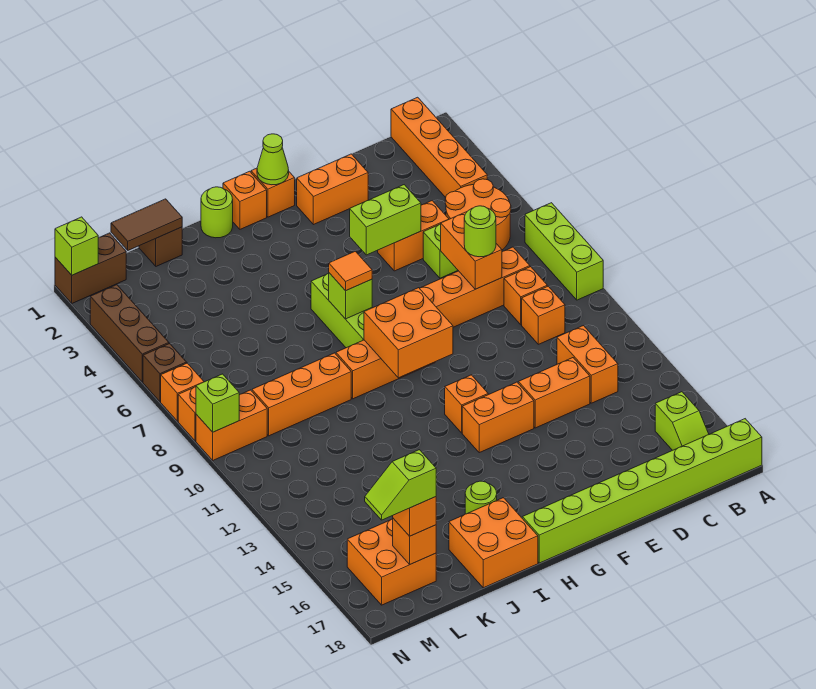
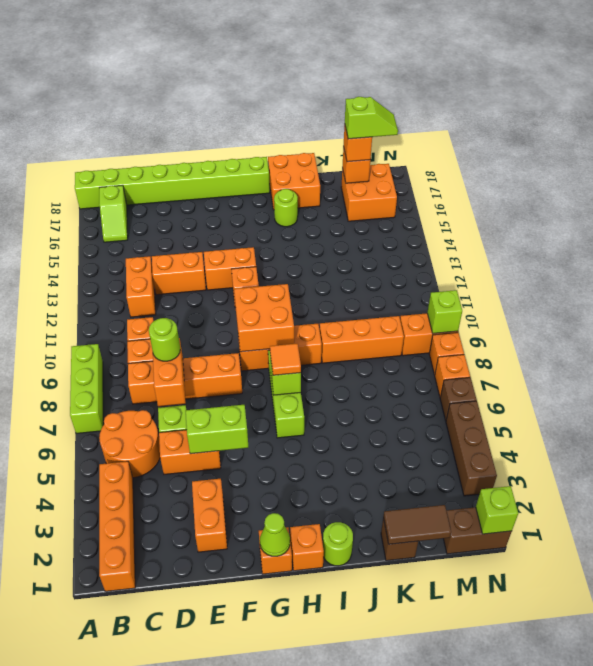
lime slope B16:B17 level 1 top 16 -> lime slope B16:B17 level 1 top 17
orange brick E2:F2 level 1 -> orange brick E2:E3 level 1

